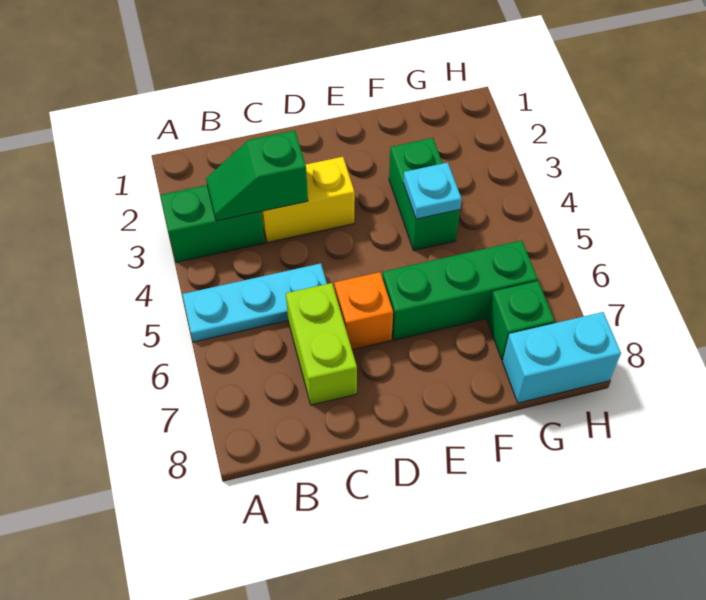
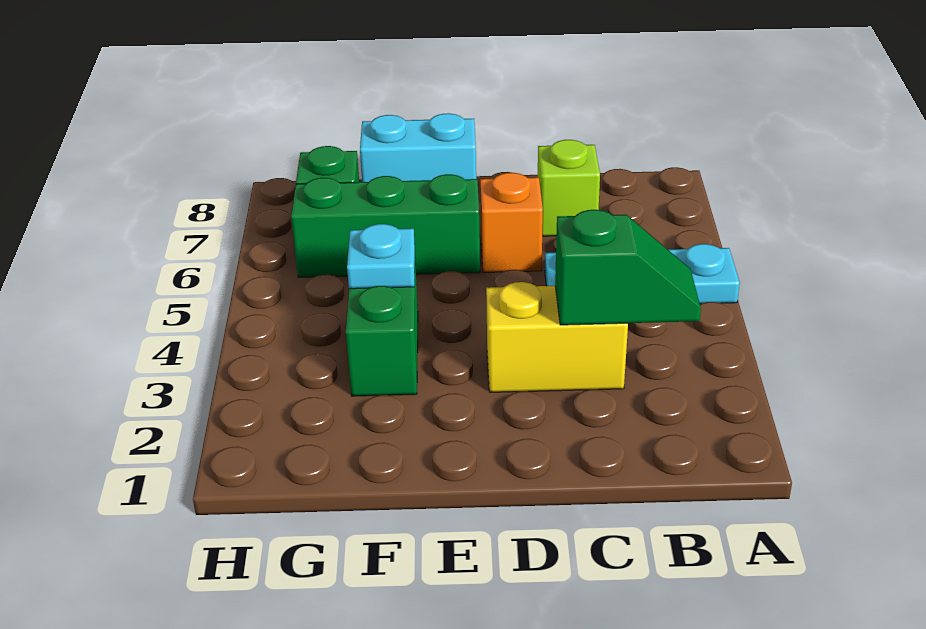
green brick A3:B3 level 1 -> none
lime brick C6:C7 level 1 -> lime brick C7 level 1
cyan brick G8:H8 level 1 -> cyan brick E8:F8 level 1

